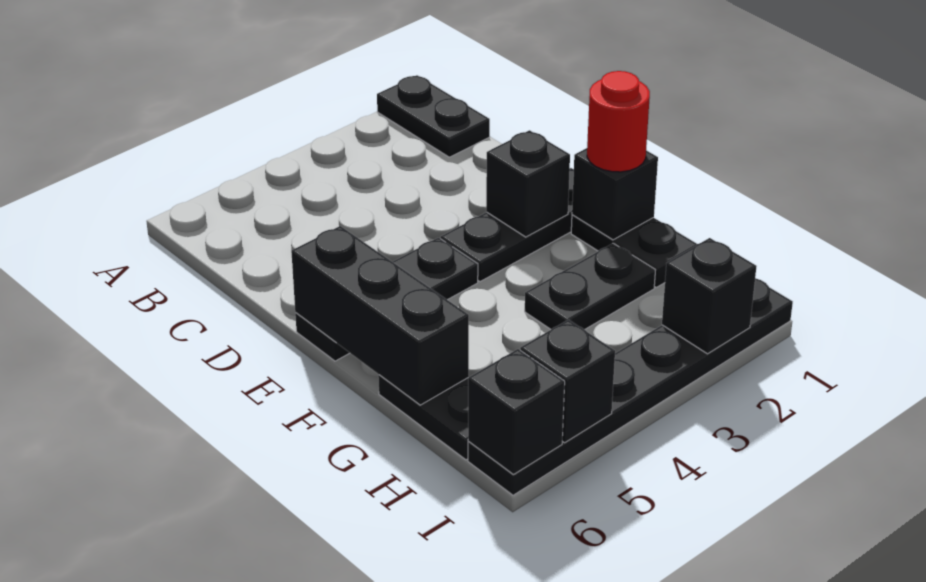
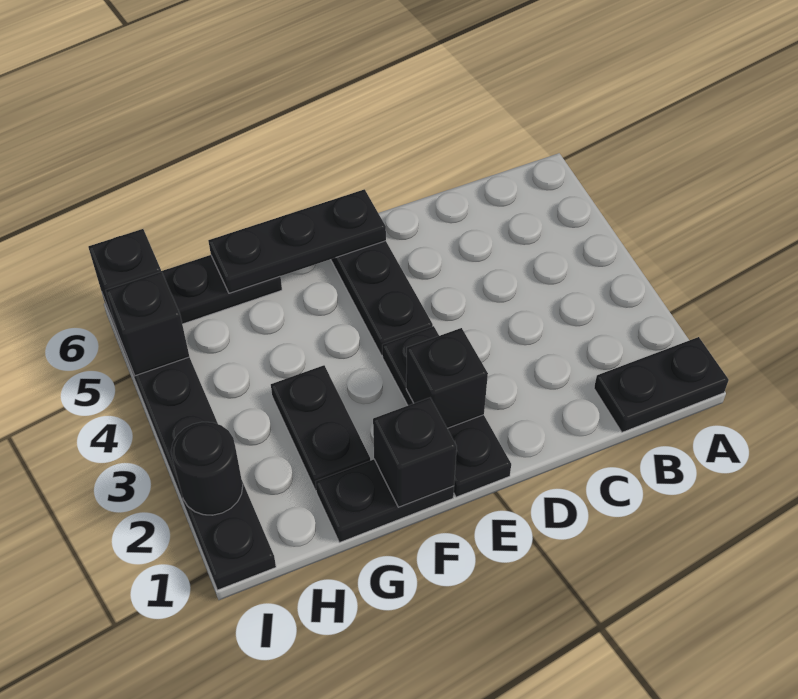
black brick E6:G6 level 2 -> black plate E6:G6 level 2
red round brick F1 level 3 -> none
black brick I2 level 2 -> black round brick I2 level 2

